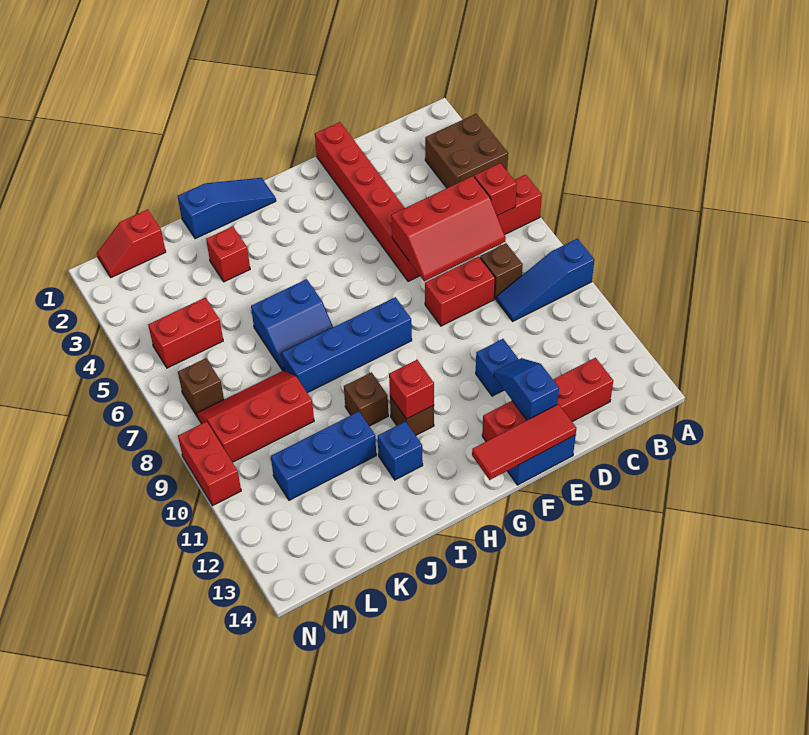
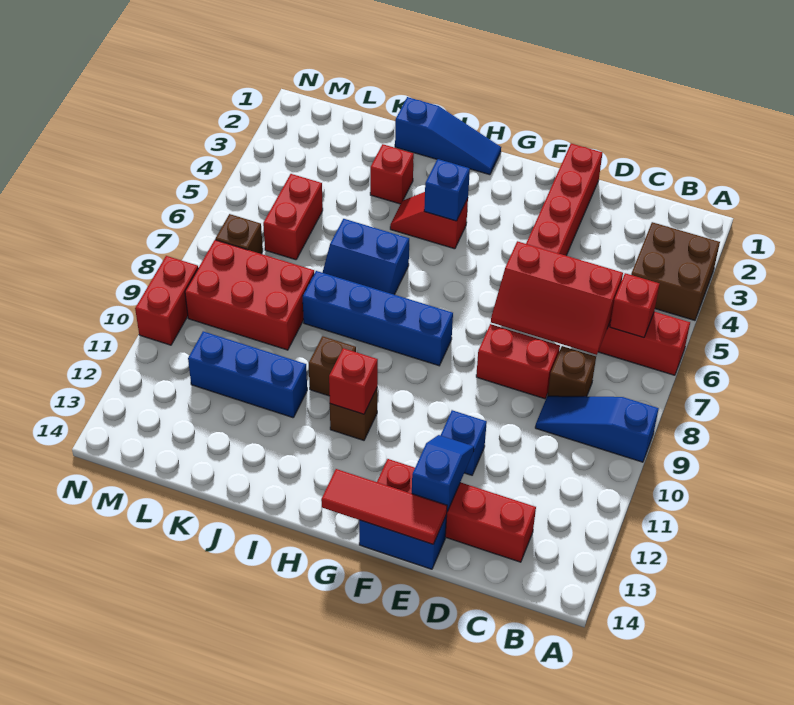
blue brick I12 level 1 -> blue brick H4 level 2
red slope K8:M9 level 1 top 9 -> red brick K8:M9 level 1
red slope L1:M1 level 1 top L -> red slope H4:I4 level 1 top H
red brick L5:M5 level 1 -> red brick L5:L6 level 1

